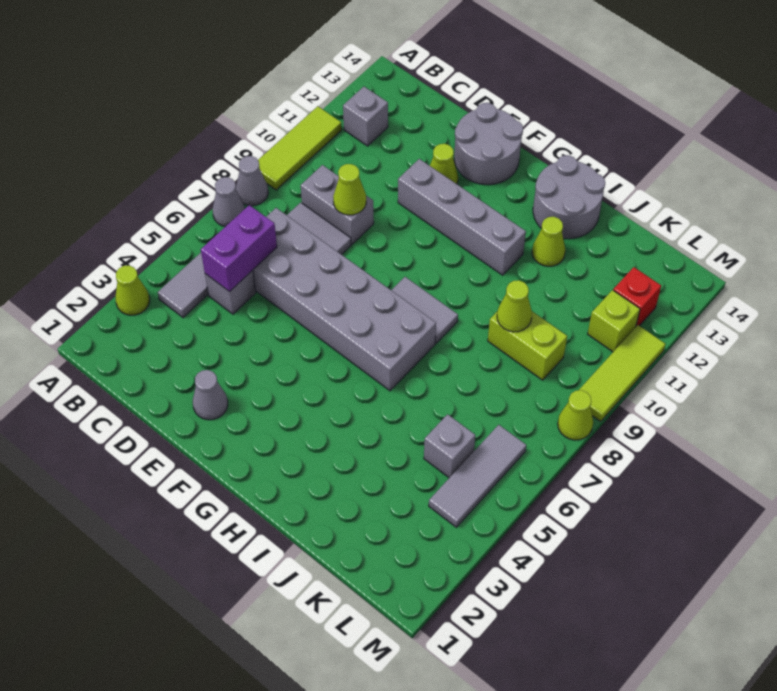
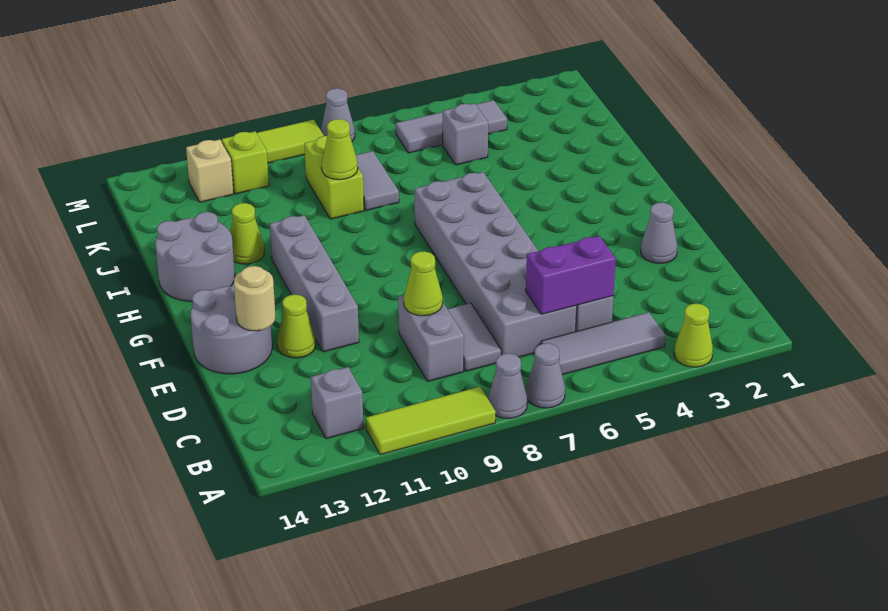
none -> tan round brick E13 level 2
grey tile G8:H8 level 1 -> grey tile J8:K8 level 1
red brick L12 level 1 -> tan brick L12 level 1
lime cone M8 level 1 -> grey cone M8 level 1

